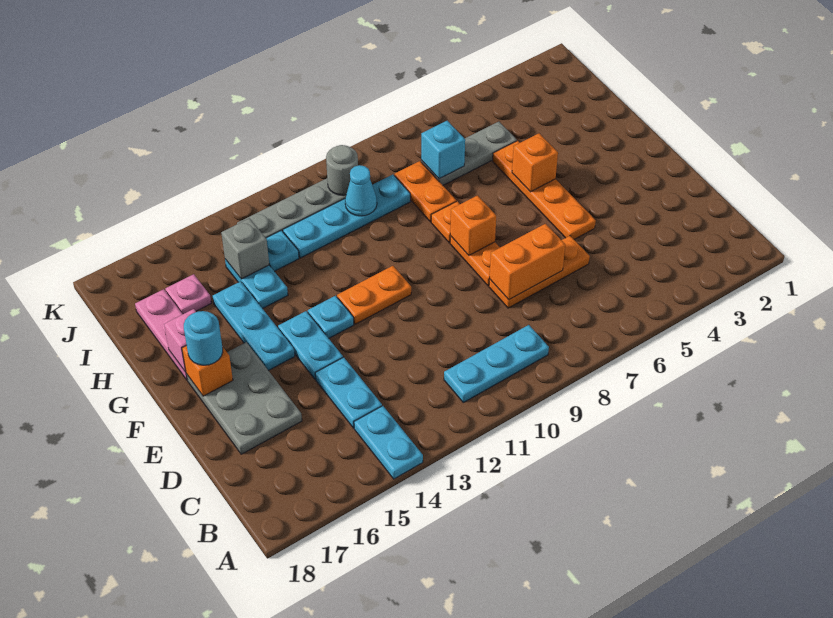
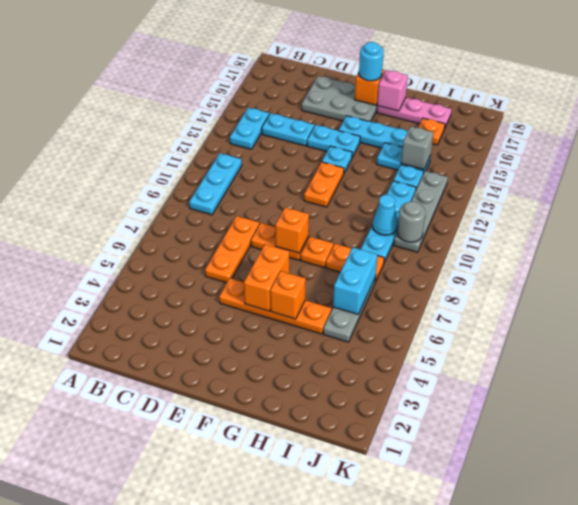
cyan plate A14:B14 level 1 -> cyan plate B13:B14 level 1
orange brick D7:D8 level 2 -> orange brick F5:F6 level 2
cyan brick I7 level 2 -> cyan brick I6:I7 level 2
pink plate I16 level 1 -> orange plate I16 level 1

